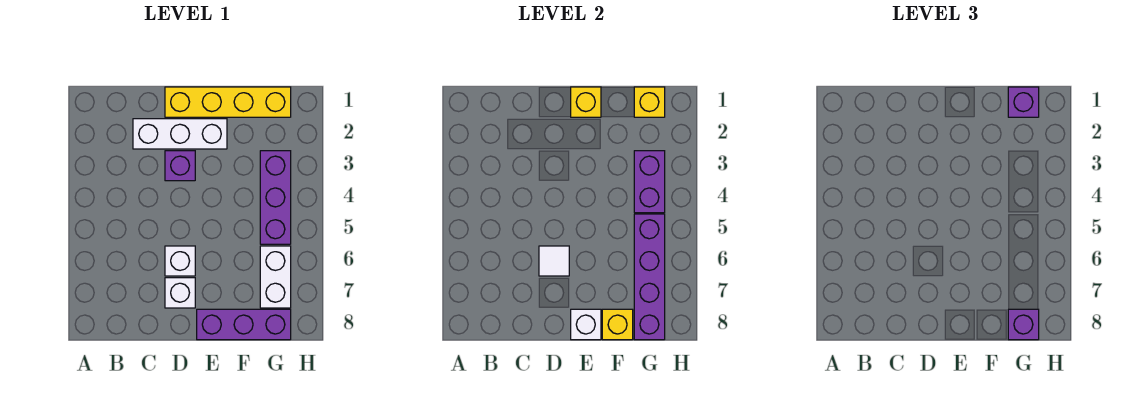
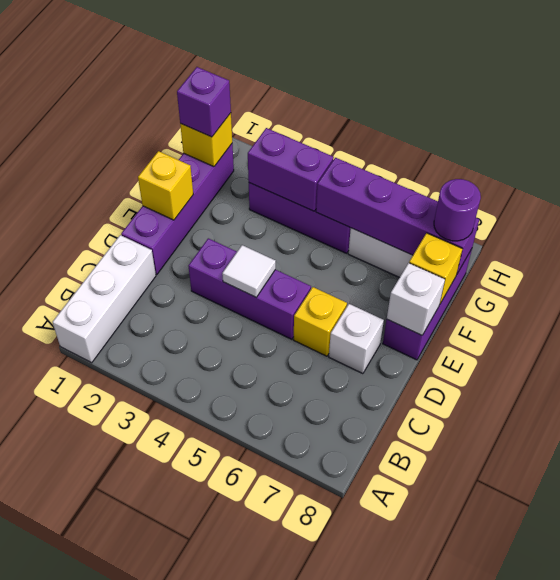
white brick C2:E2 level 1 -> white brick A1:C1 level 1
yellow brick D1:G1 level 1 -> purple brick D1:G1 level 1
purple brick D3 level 1 -> purple brick D3:D5 level 1
white brick D6 level 1 -> yellow brick D6 level 1
white tile D6 level 2 -> white tile D4 level 2
purple brick G8 level 3 -> purple round brick G8 level 3

